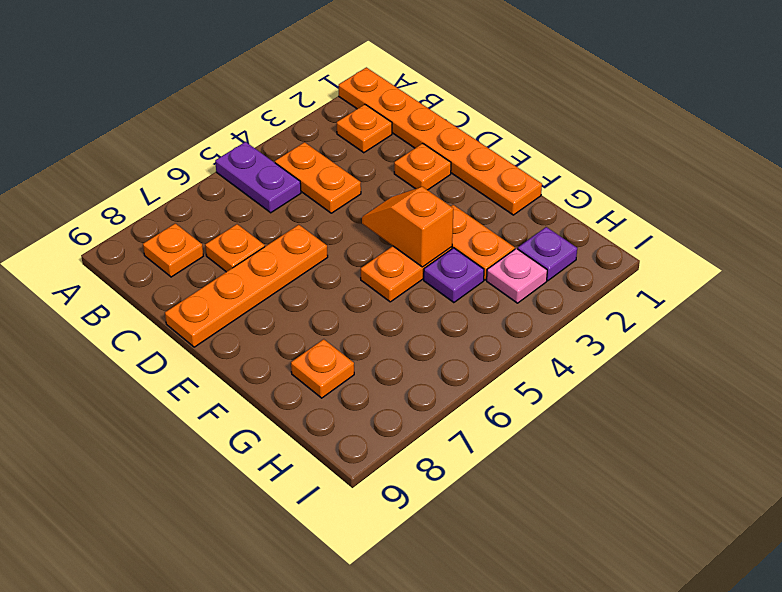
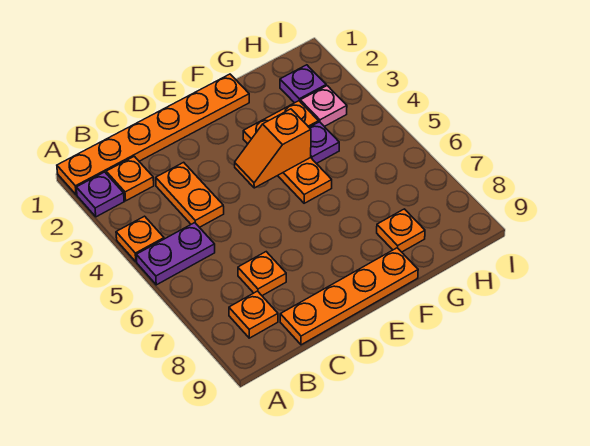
none -> purple plate A2 level 1
orange plate B4:C4 level 1 -> orange plate C3:C4 level 1
orange plate D2 level 1 -> orange plate A4 level 1
orange plate D6:D9 level 1 -> orange plate C9:F9 level 1

